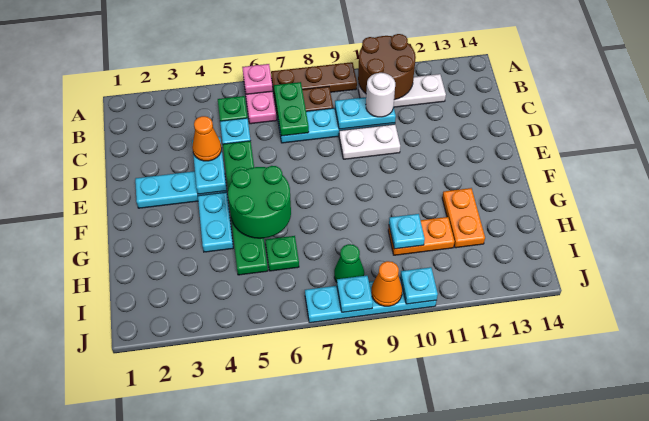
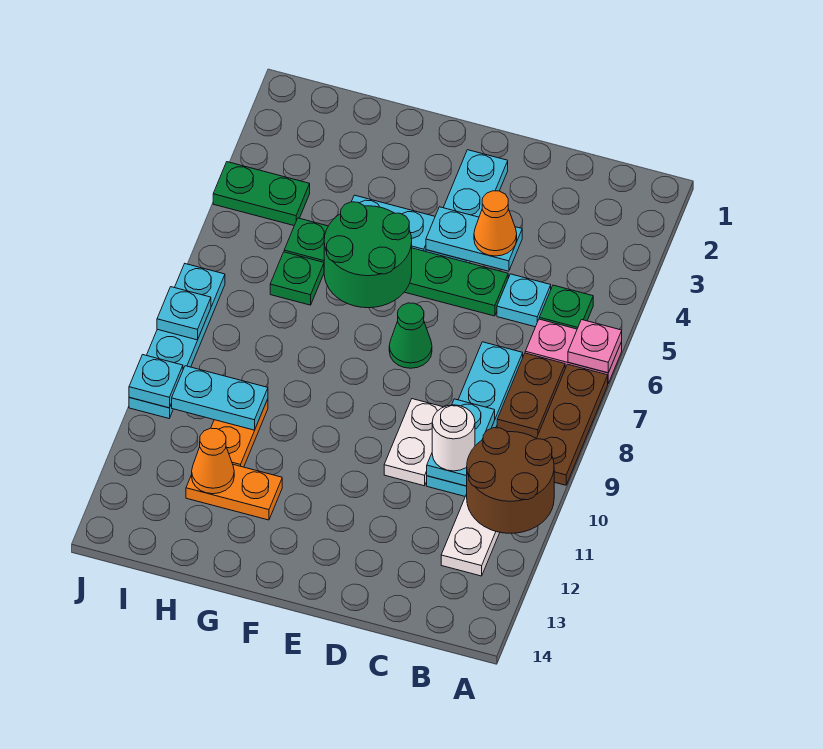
green plate B7:C7 level 2 -> green plate I4:J4 level 1
cyan plate H10 level 2 -> cyan plate H10:I10 level 2
green cone I8 level 1 -> green cone E7 level 1
orange cone J9 level 2 -> orange cone H12 level 2

